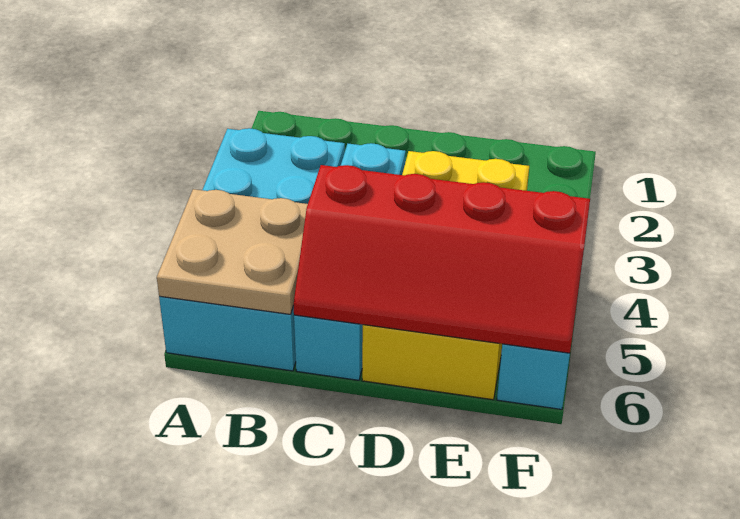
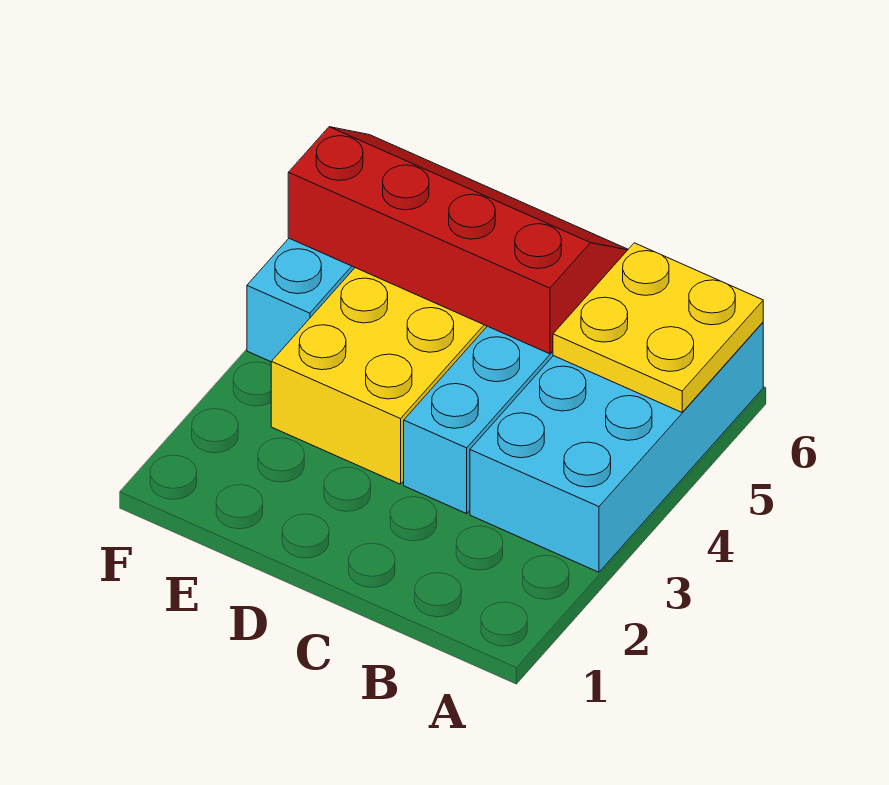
tan plate A5:B6 level 2 -> yellow plate A5:B6 level 2

